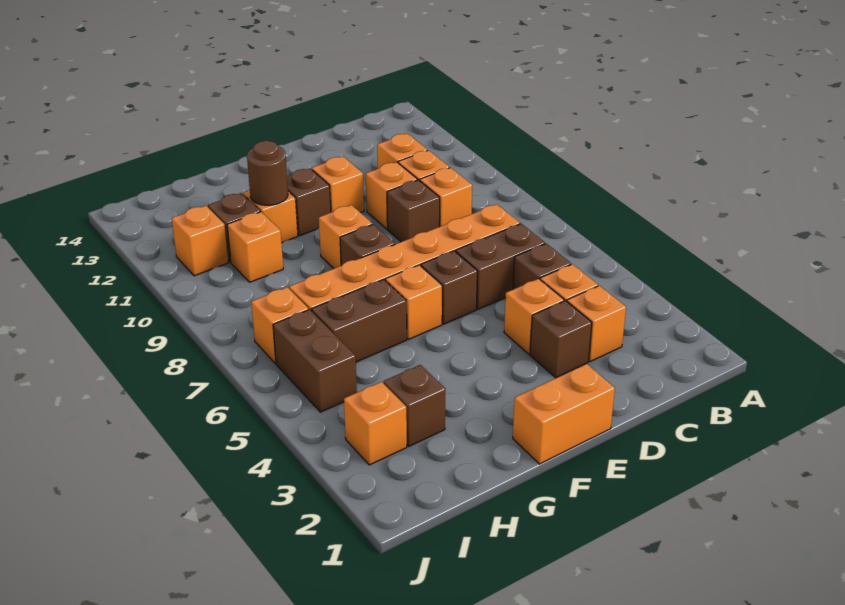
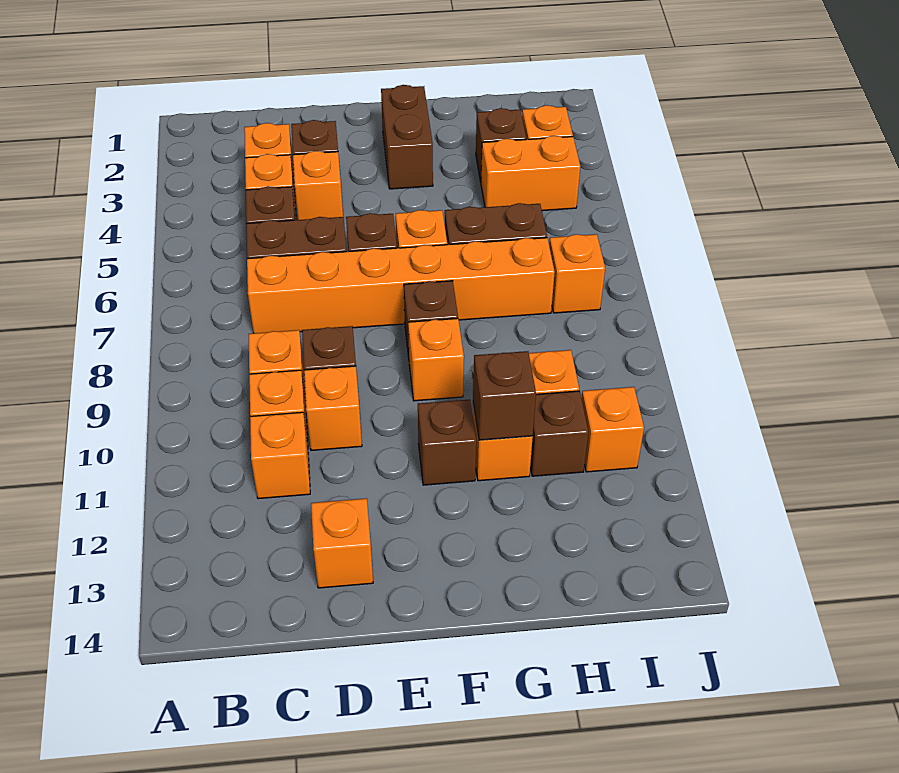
orange brick E1:F1 level 1 -> orange brick H4:I4 level 1
orange brick E11 level 1 -> orange brick D13 level 1
brown round brick G11 level 2 -> brown brick G11 level 2
brown brick I5:I6 level 1 -> brown brick F2:F3 level 1

